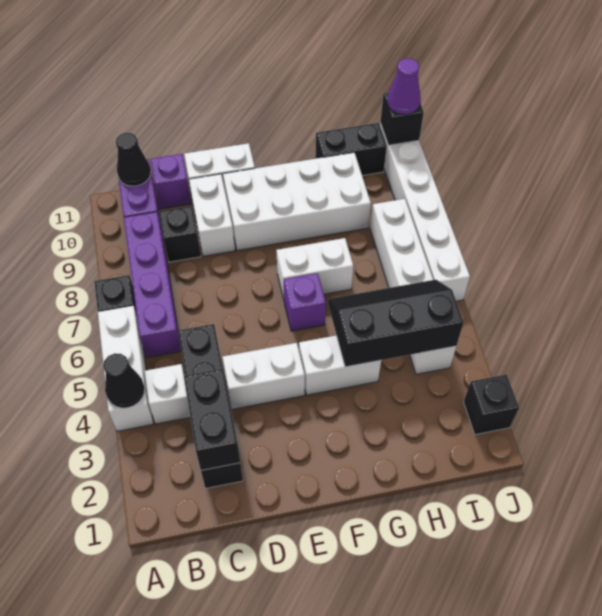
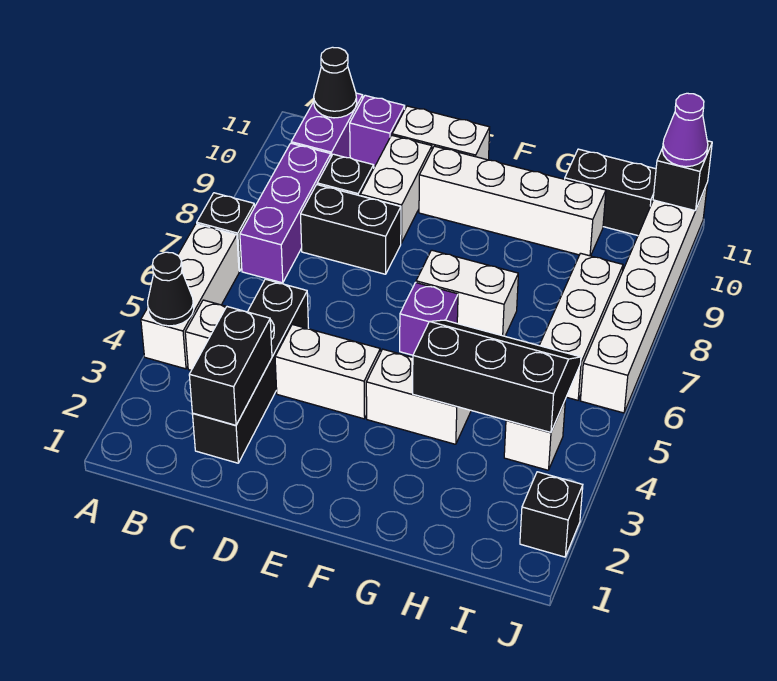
purple brick B6:B9 level 1 -> purple brick B7:B9 level 1
none -> black brick C8:D8 level 1
white brick E9:H10 level 1 -> white brick E10:H10 level 1

